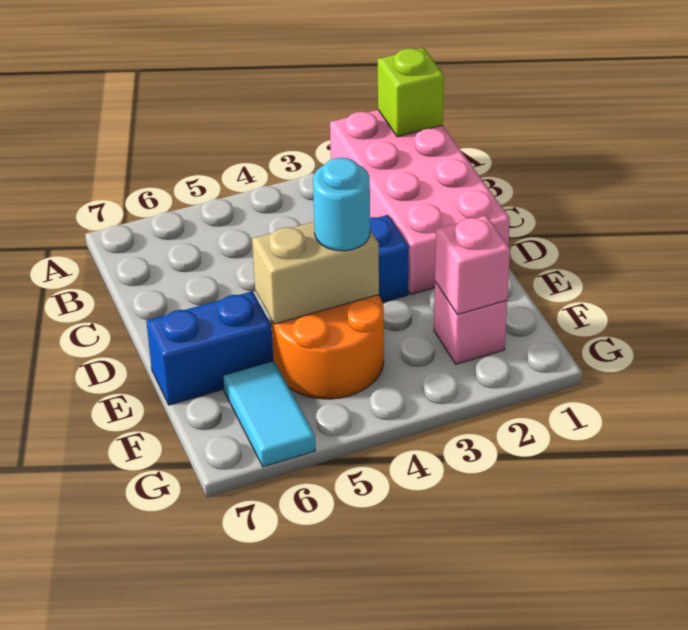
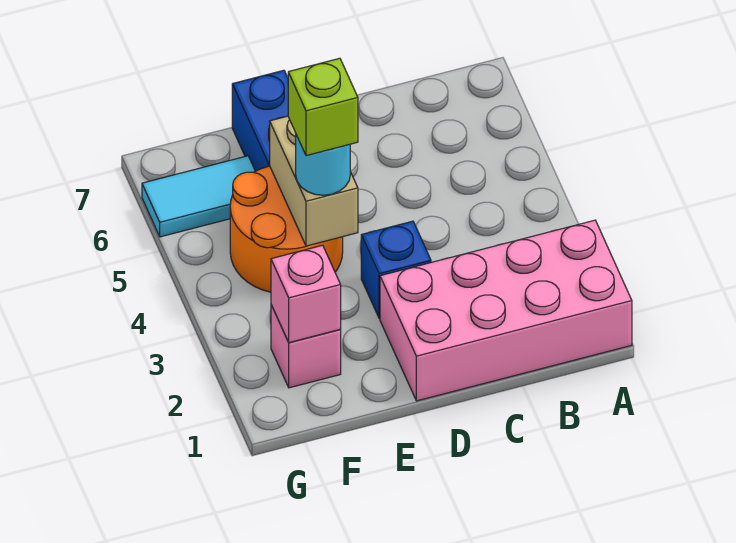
lime brick A1 level 2 -> lime brick E4 level 4

